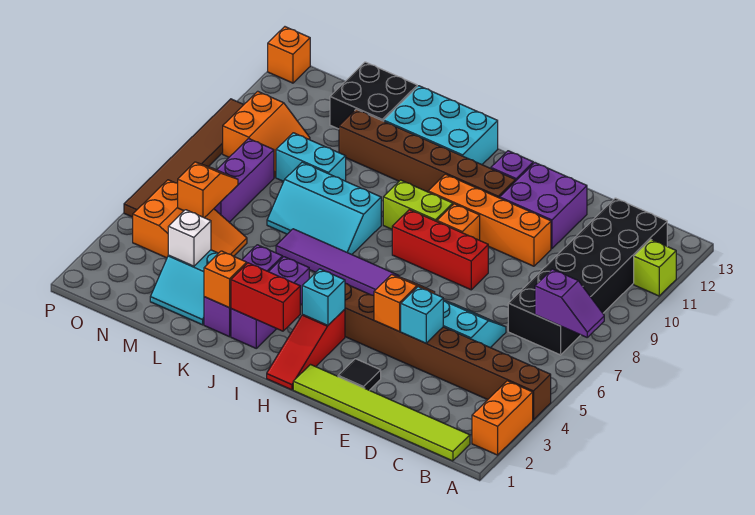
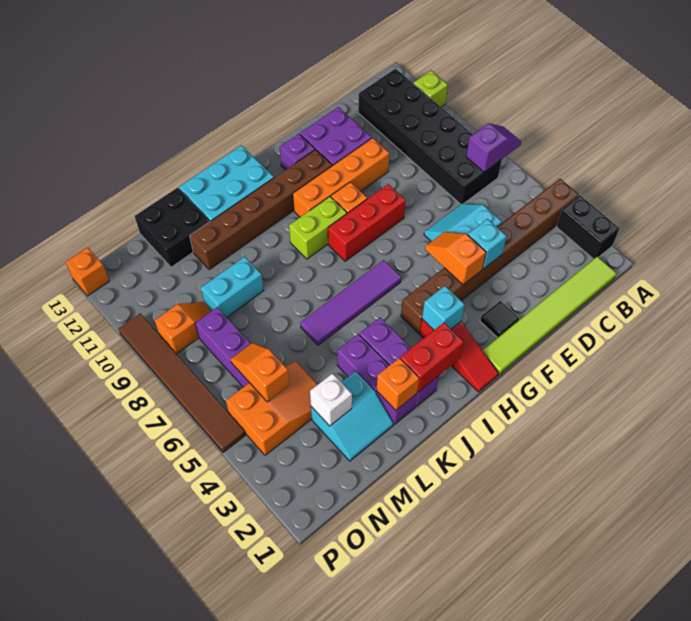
orange brick A2:A3 level 1 -> black brick A2:A3 level 1
cyan slope J7:L8 level 1 top 8 -> none
orange slope N9:O10 level 1 top O -> orange slope N9:O9 level 1 top O

